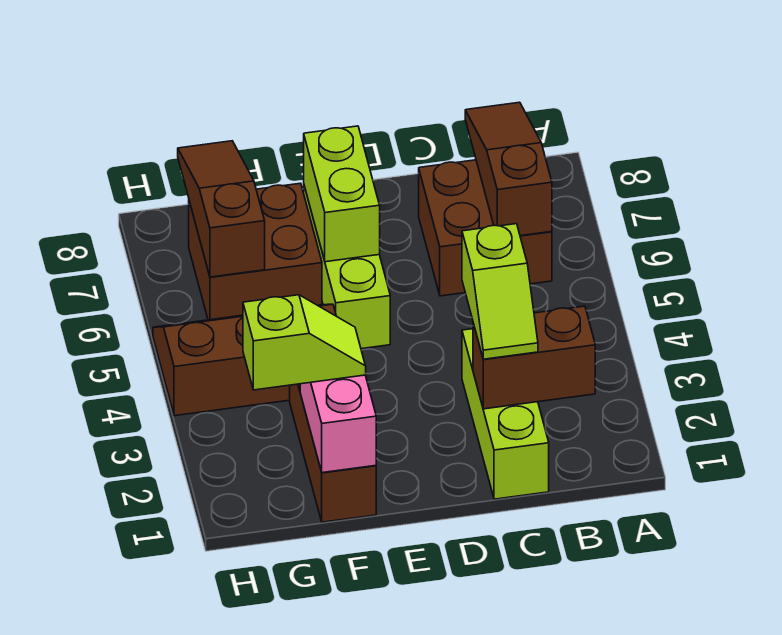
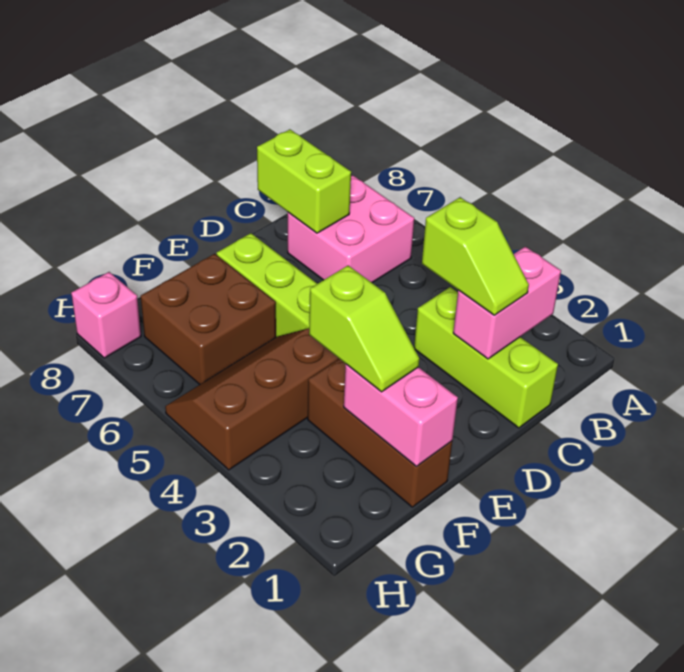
brown brick B2:C2 level 2 -> pink brick B2:C2 level 2
brown brick B6:C7 level 1 -> pink brick B6:C7 level 1
brown slope B6:B8 level 2 top 6 -> none
lime brick E6:E7 level 2 -> lime brick C7:C8 level 2
lime slope F2:G2 level 3 top G -> lime slope F2:F3 level 3 top 3
brown slope G6:G8 level 2 top 6 -> none
none -> pink brick H8 level 1

